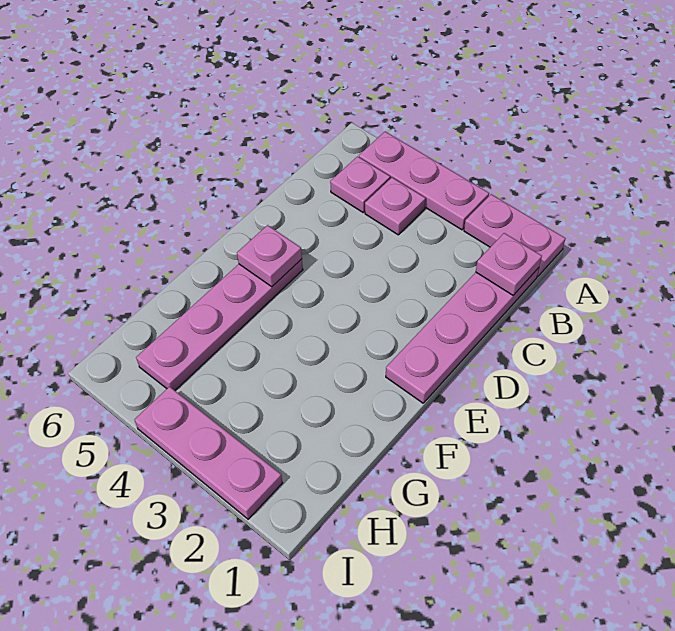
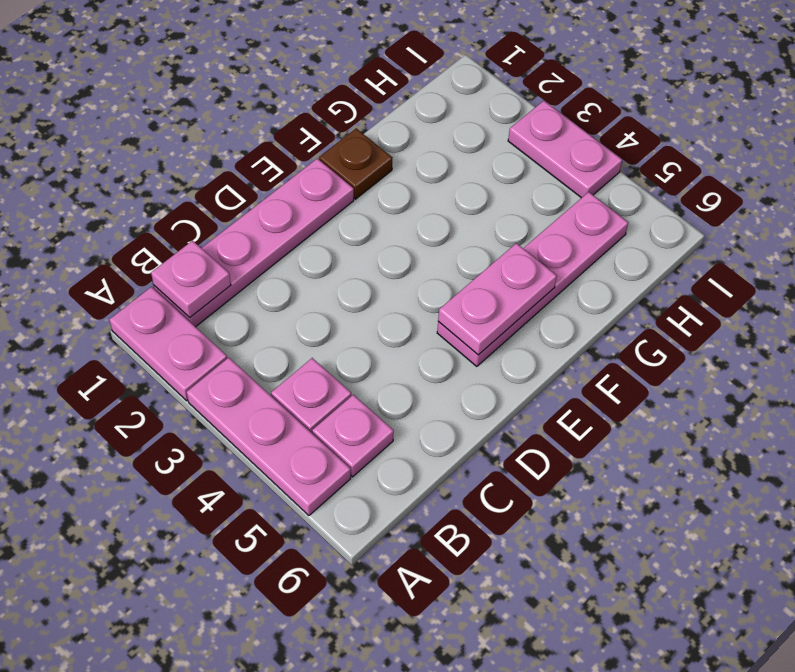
pink plate E5 level 2 -> pink plate E5:F5 level 2
none -> brown plate F1 level 1
pink plate I2:I4 level 1 -> pink plate I3:I4 level 1

